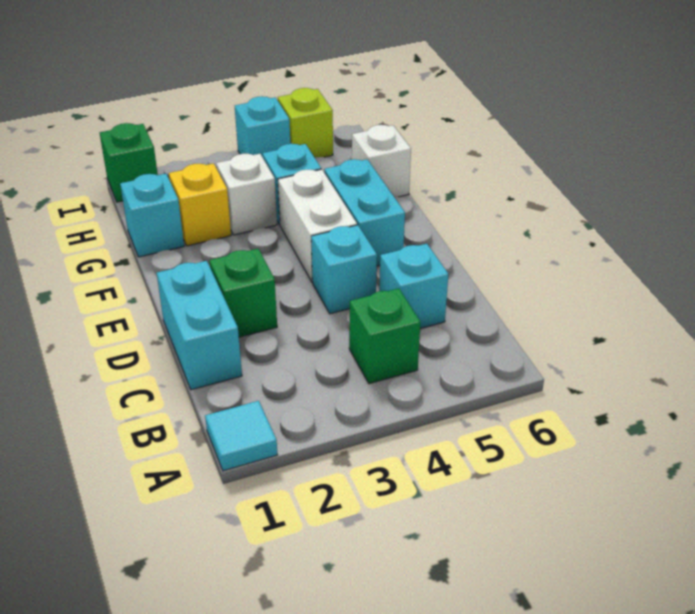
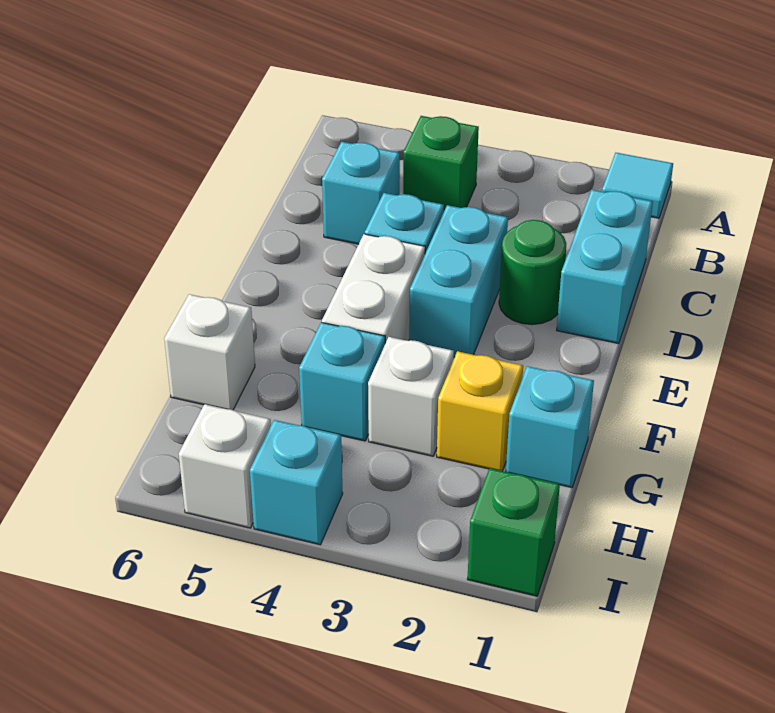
green brick D2 level 1 -> green round brick D2 level 1
cyan brick E5:F5 level 1 -> cyan brick D3:E3 level 1
lime brick I5 level 1 -> white brick I5 level 1

